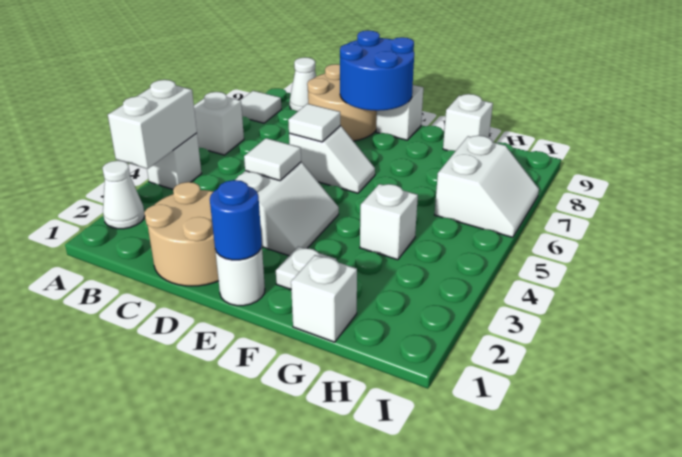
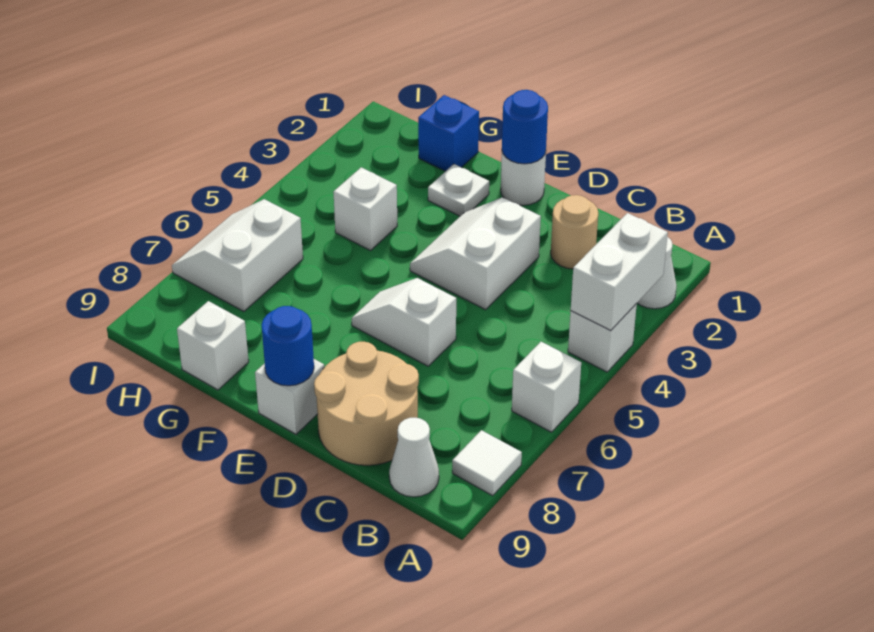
tan round brick C1:D2 level 1 -> tan round brick C2 level 1
white tile D4 level 2 -> none
white tile D6 level 2 -> none
blue round brick D8:E9 level 2 -> blue round brick E9 level 2
white brick G1 level 1 -> blue brick G1 level 1

